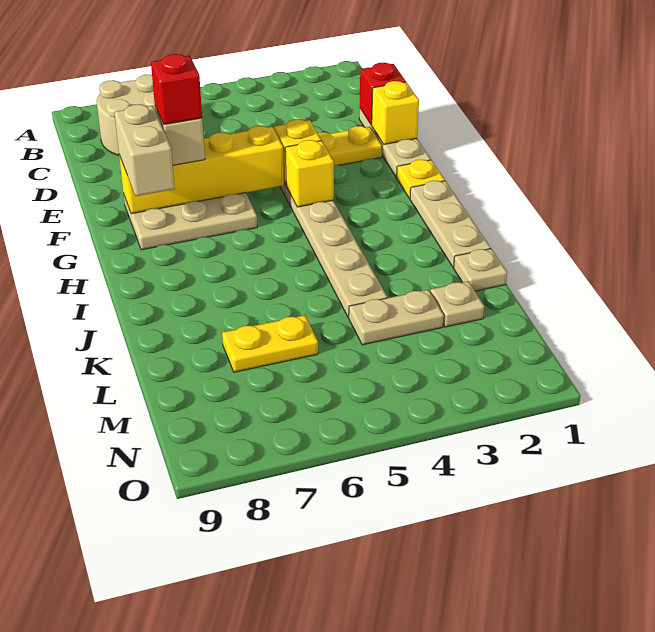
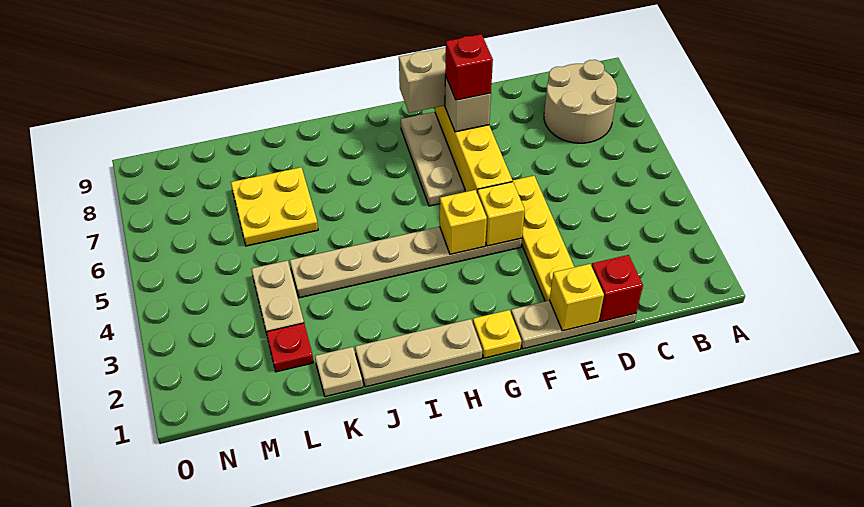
tan plate L2 level 1 -> red plate L2 level 1
yellow plate L6:L7 level 1 -> yellow plate K6:L7 level 1

